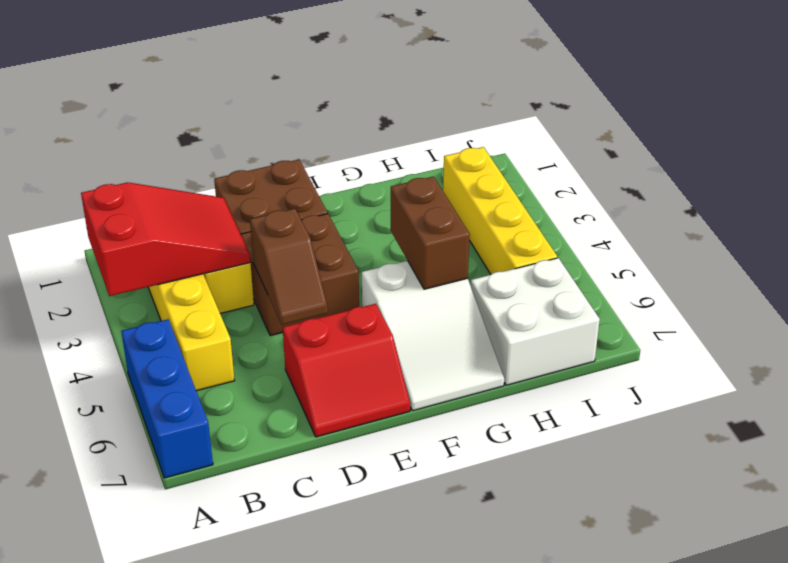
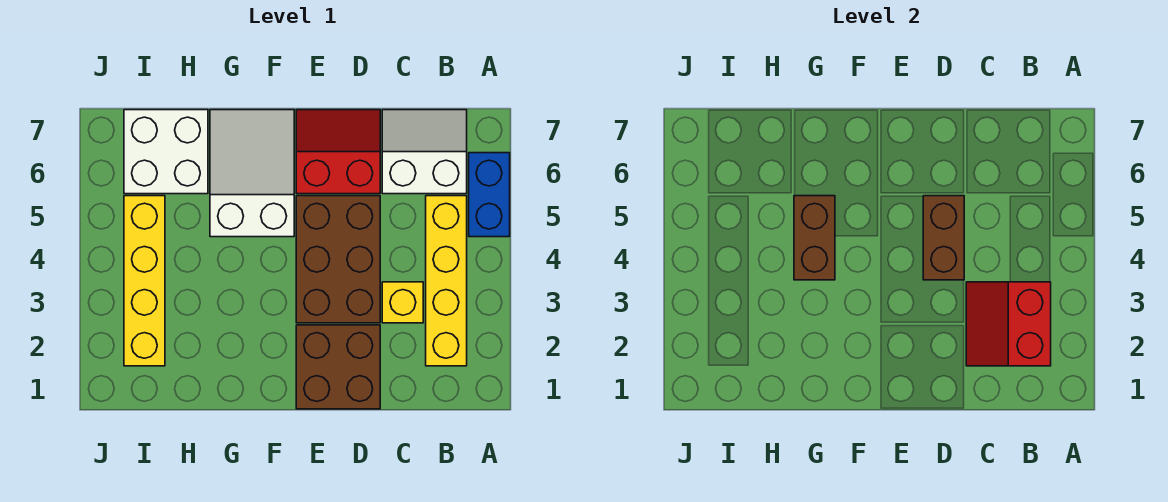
red slope A2:C3 level 2 top A -> red slope B2:C3 level 2 top B
blue brick A5:A7 level 1 -> blue brick A5:A6 level 1
none -> white slope B6:C7 level 1 top 6
brown brick D3:E4 level 1 -> brown brick D3:E5 level 1
brown slope D4:D5 level 2 top 4 -> brown brick D4:D5 level 2

